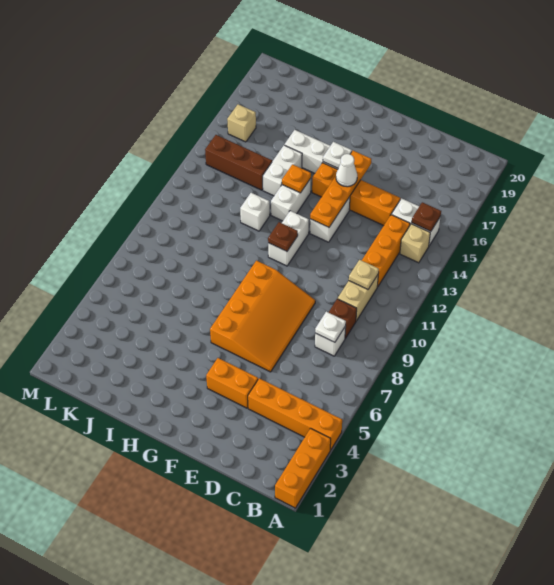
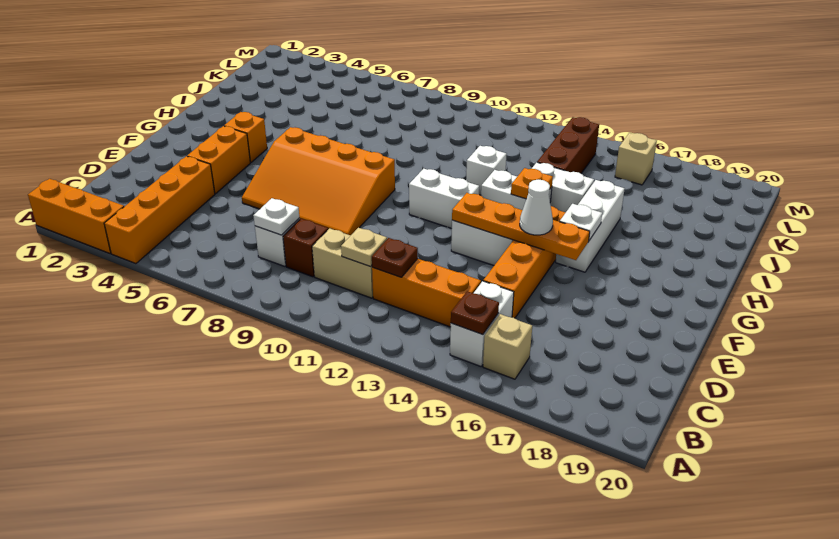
tan brick B14 level 1 -> tan brick B16 level 1
none -> orange brick G4 level 1
brown plate G11 level 2 -> brown plate C12 level 2

